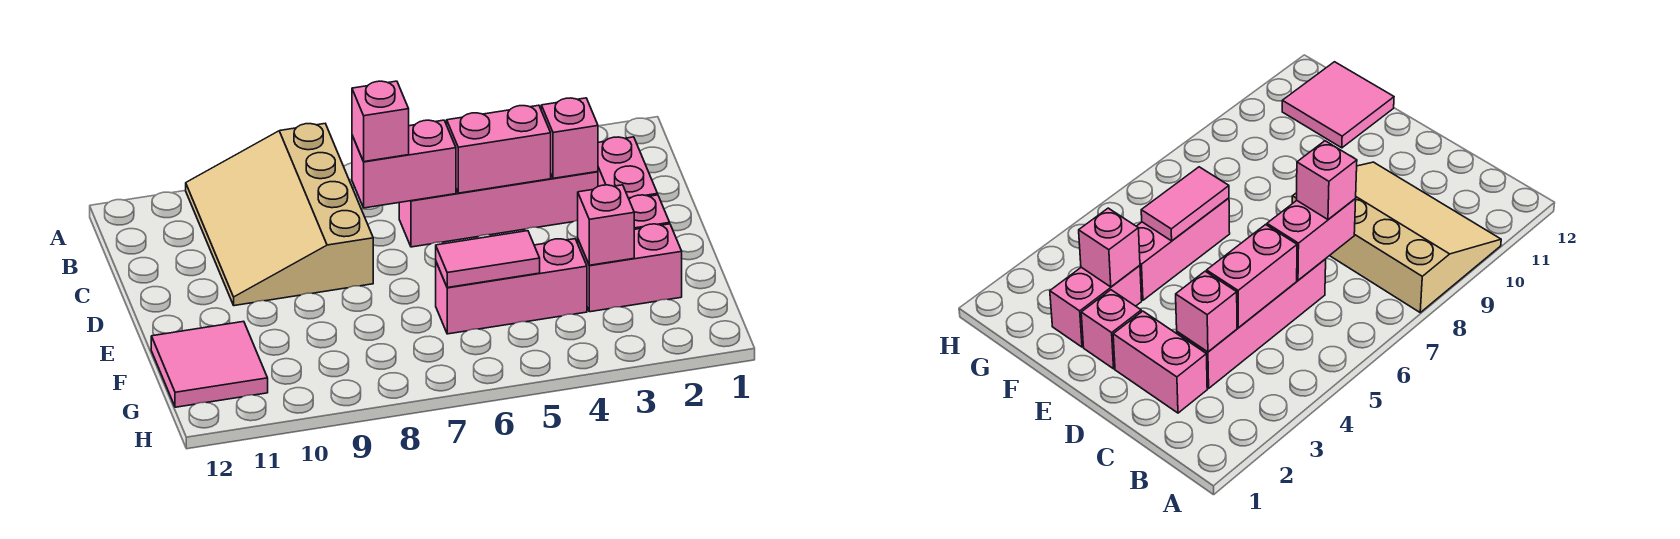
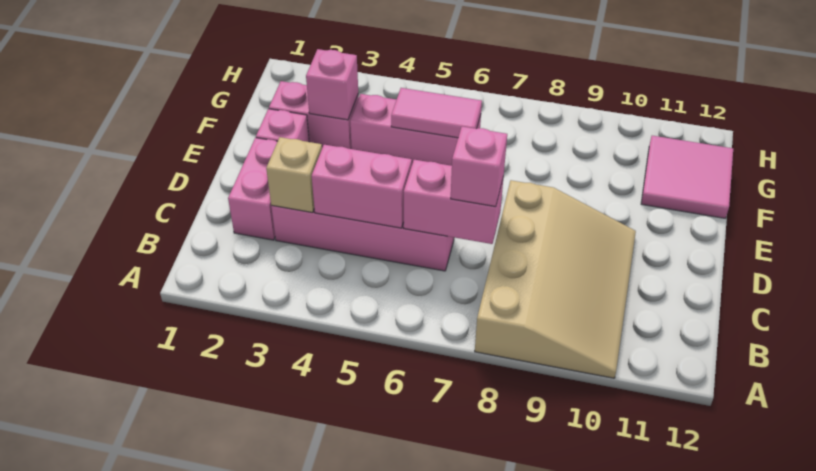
pink brick C3 level 2 -> tan brick C3 level 2

